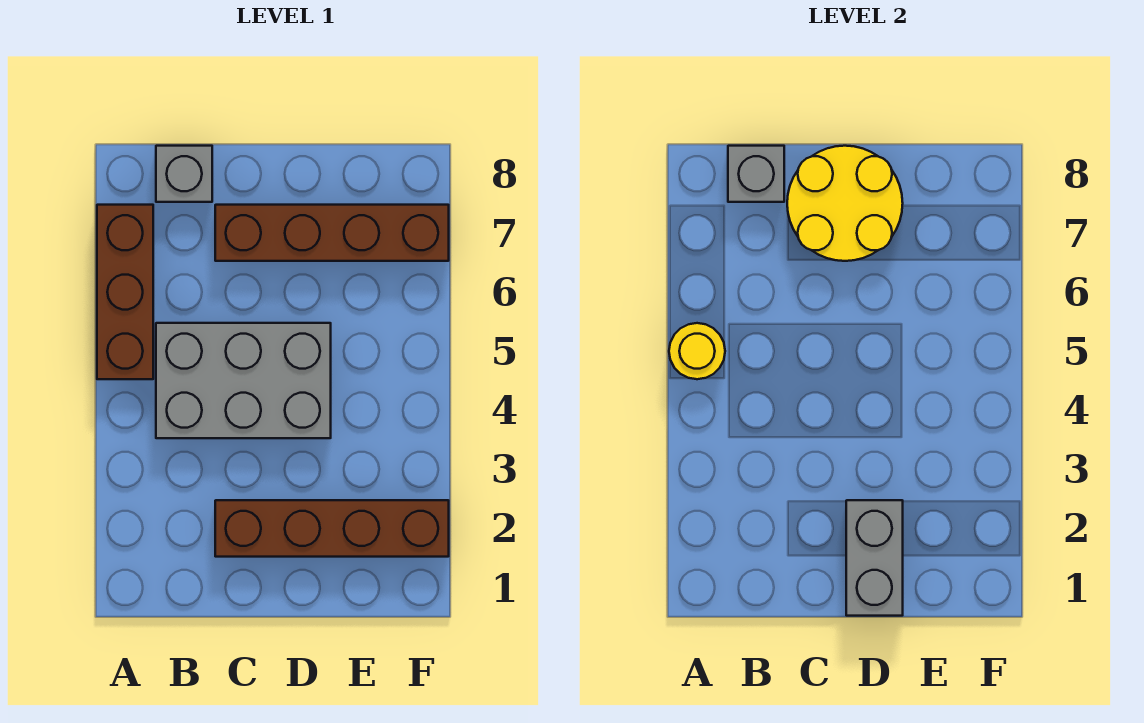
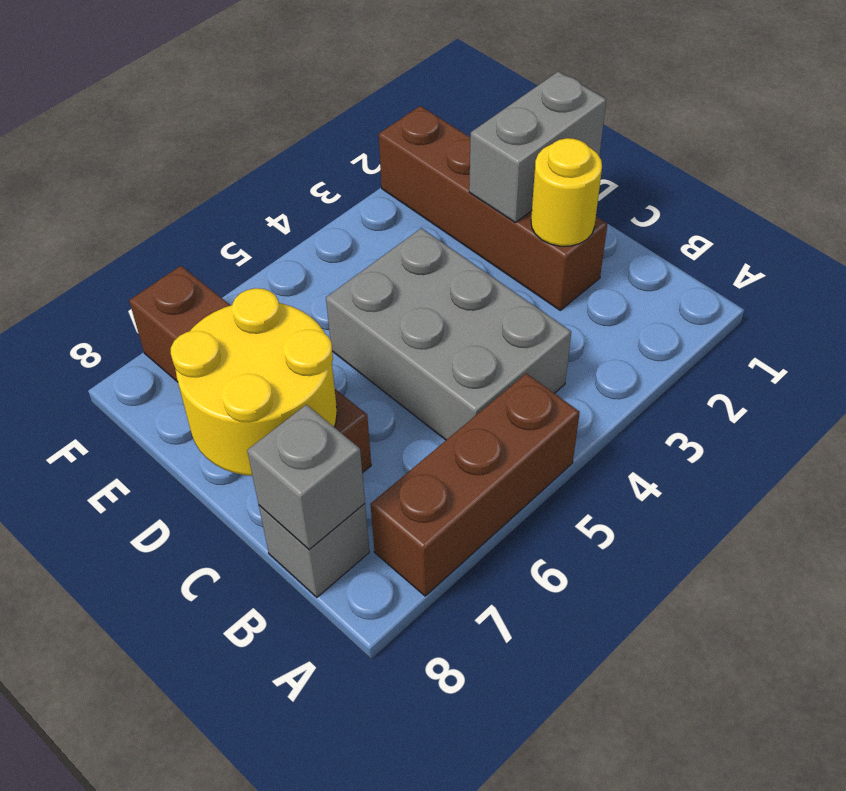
yellow round brick A5 level 2 -> yellow round brick C2 level 2

